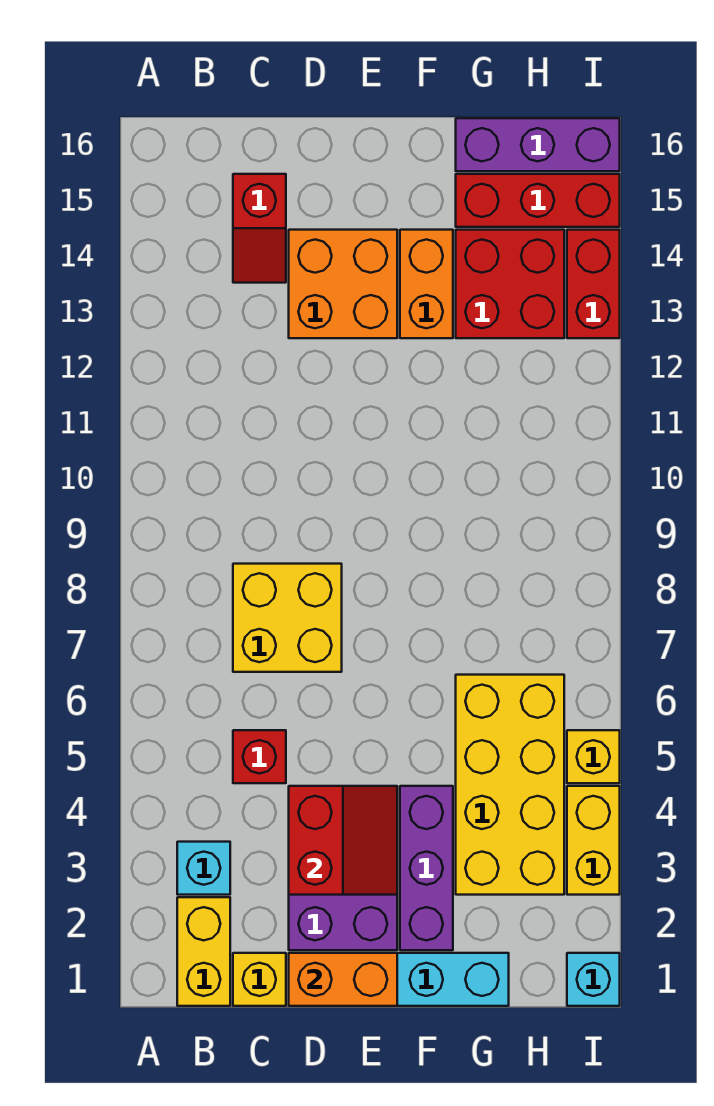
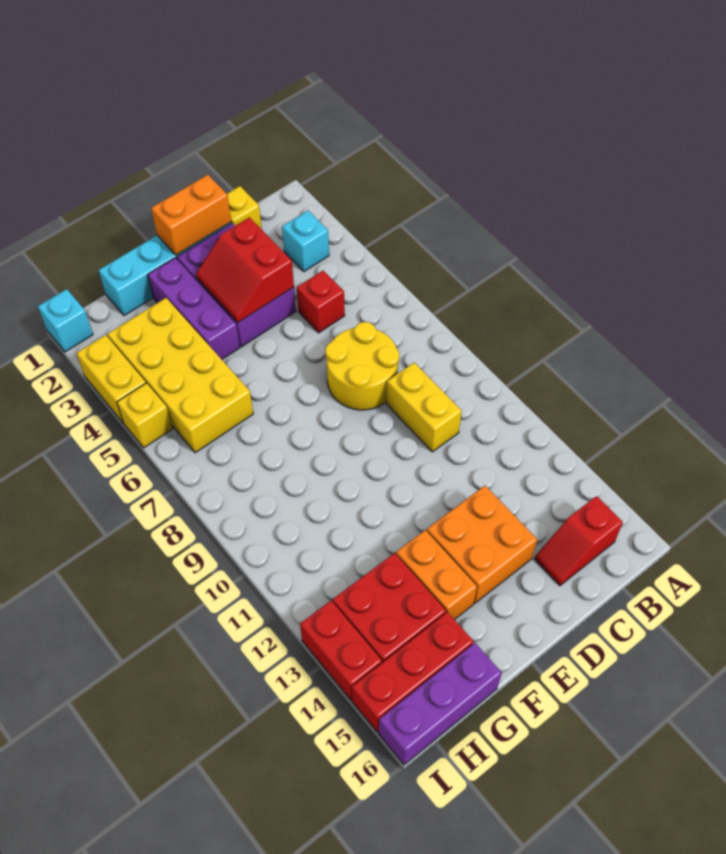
yellow brick B1:B2 level 1 -> yellow brick C9:C10 level 1
yellow brick C7:D8 level 1 -> yellow round brick C7:D8 level 1
red slope C14:C15 level 1 top 15 -> red slope B15:C15 level 1 top B

